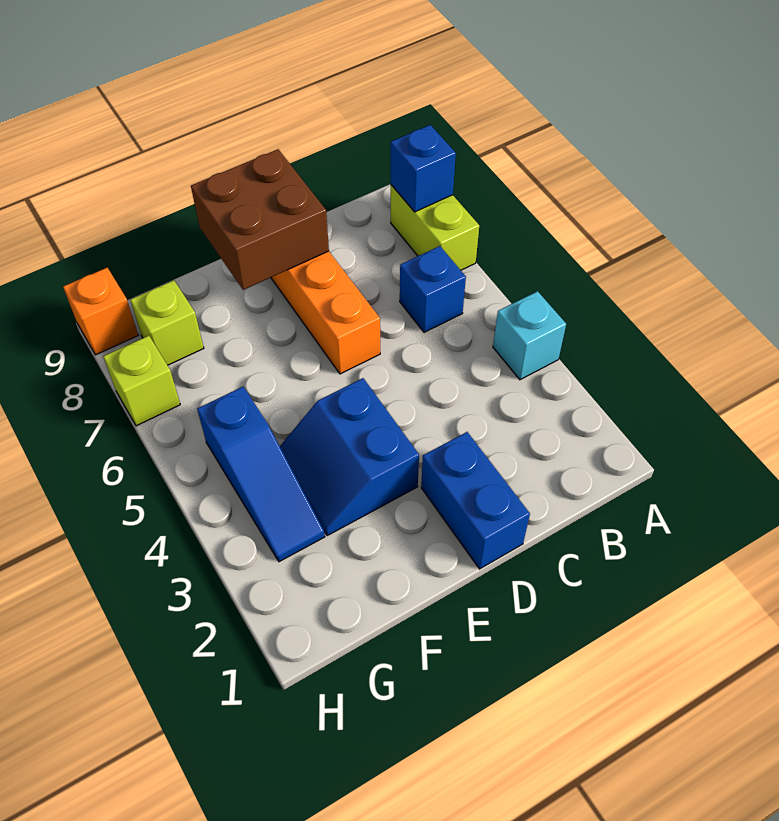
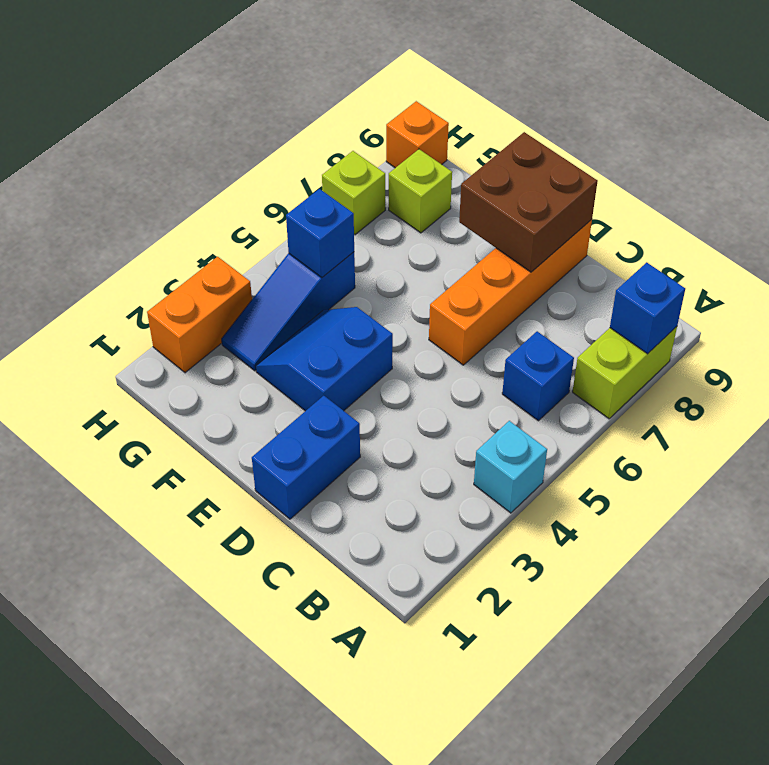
none -> blue brick G5 level 2
none -> orange brick H2:H3 level 1

